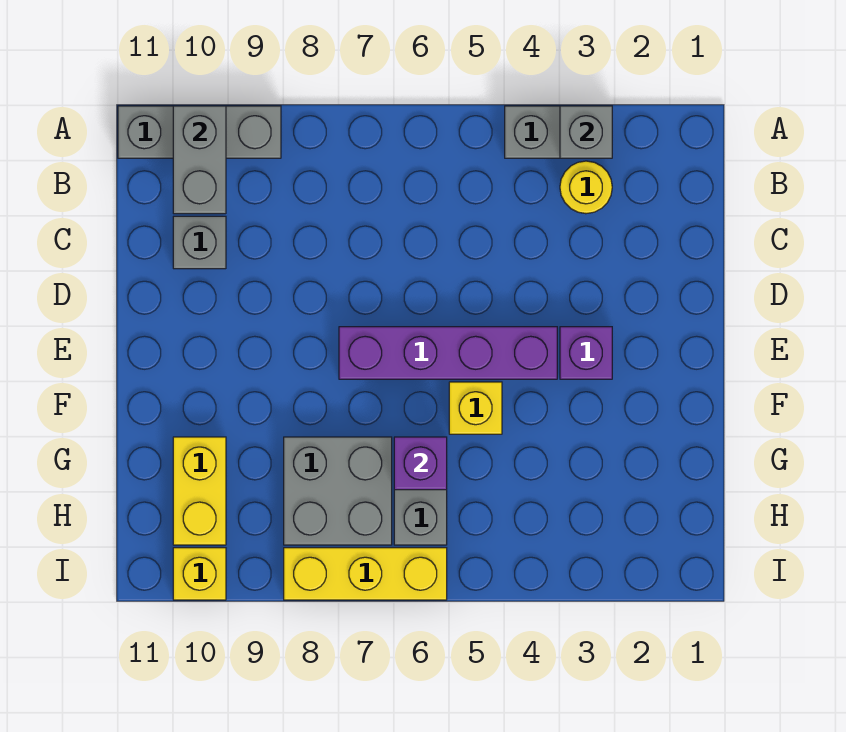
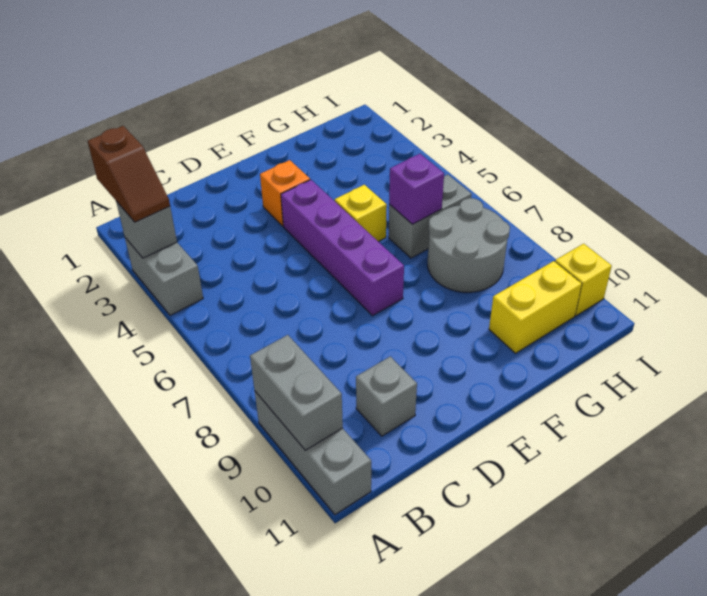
none -> brown slope A2:A3 level 3 top 2
grey brick A10:B10 level 2 -> grey brick A9:A10 level 2
yellow round brick B3 level 1 -> none
purple brick E3 level 1 -> orange brick E3 level 1
grey brick G7:H8 level 1 -> grey round brick G7:H8 level 1
yellow brick I6:I8 level 1 -> none

